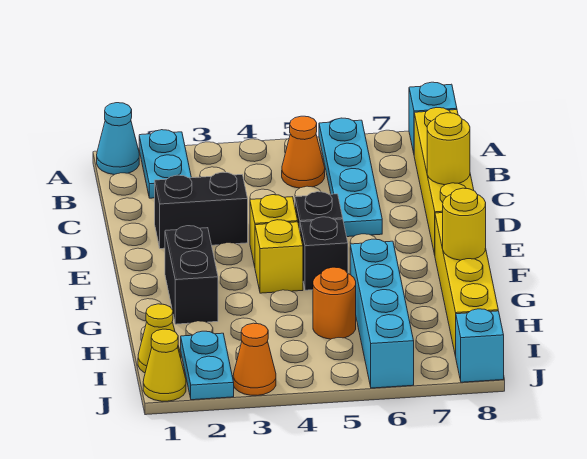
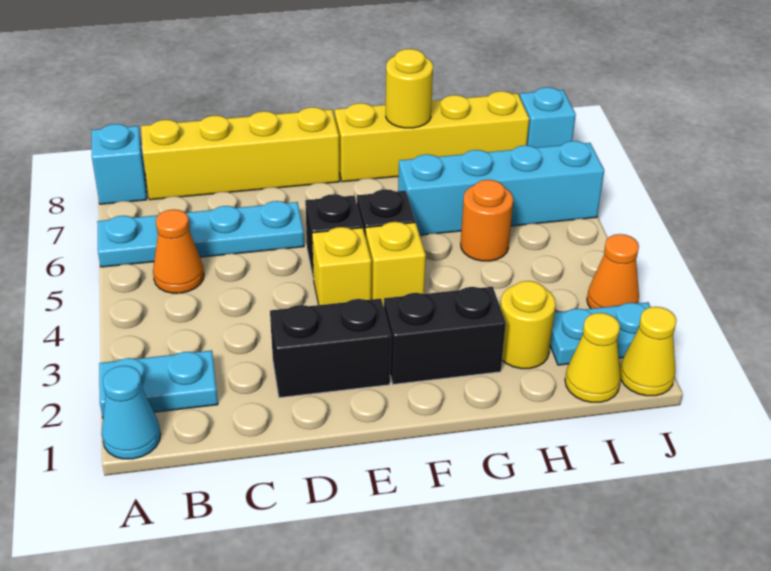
black brick D2:D3 level 1 -> black brick D2:E2 level 1
yellow round brick D8 level 2 -> yellow round brick H2 level 1

